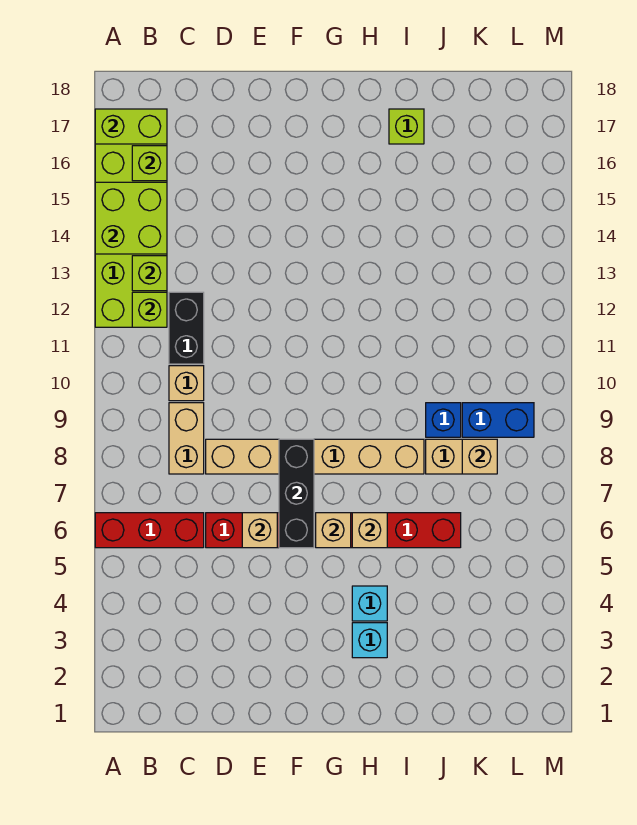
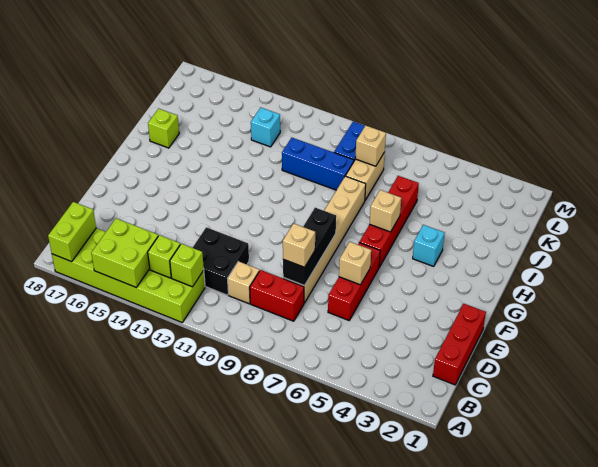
red brick A6:C6 level 1 -> red brick C1:E1 level 1
lime brick B16 level 2 -> none
tan brick C8:C9 level 1 -> red brick C8:C9 level 1
black brick C11:C12 level 1 -> black brick C11:D12 level 1
black brick F6:F8 level 2 -> black brick D8:F8 level 2
tan brick G6 level 2 -> tan brick D8 level 3
cyan brick H3 level 1 -> cyan brick K13 level 1
blue brick J9 level 1 -> blue brick J9:J11 level 1

